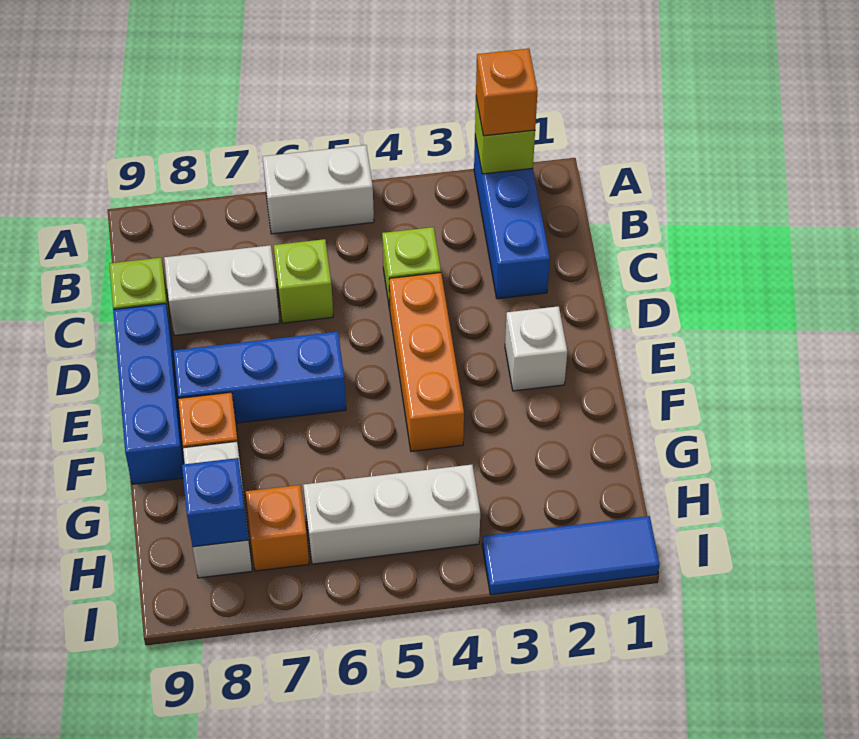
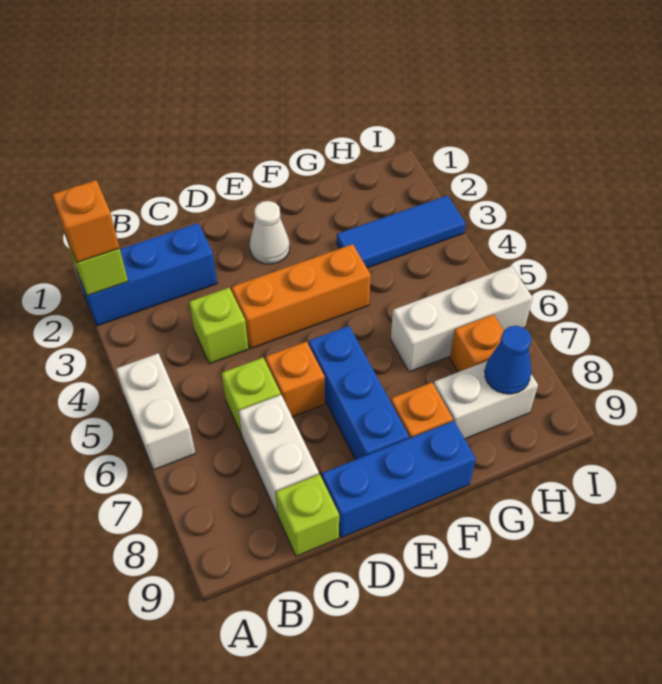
none -> orange brick D6 level 1
white brick E2 level 1 -> white cone E2 level 1
white brick H4:H6 level 1 -> white brick G6:I6 level 1
blue brick H8 level 2 -> blue cone H8 level 2
blue tile I1:I3 level 1 -> blue tile G3:I3 level 1

